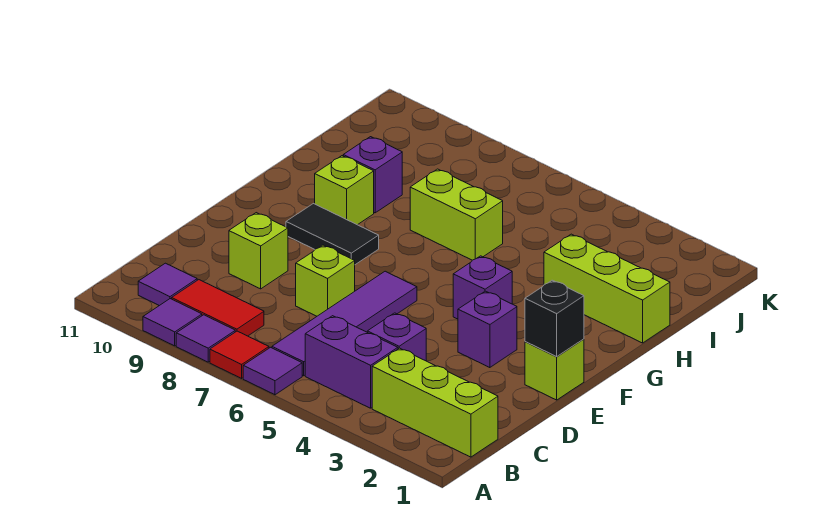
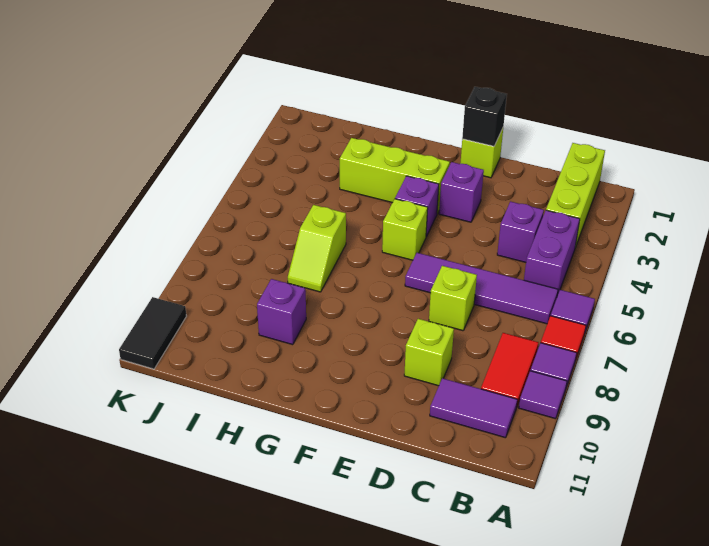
purple tile B10 level 1 -> purple tile B10:C10 level 1
black tile F8:F9 level 1 -> black tile K10:K11 level 1
lime brick G9 level 1 -> lime brick F5 level 1
lime brick H1:H3 level 1 -> lime brick F3:H3 level 1
lime brick H6:H7 level 1 -> lime slope H6:H7 level 1 top 6

